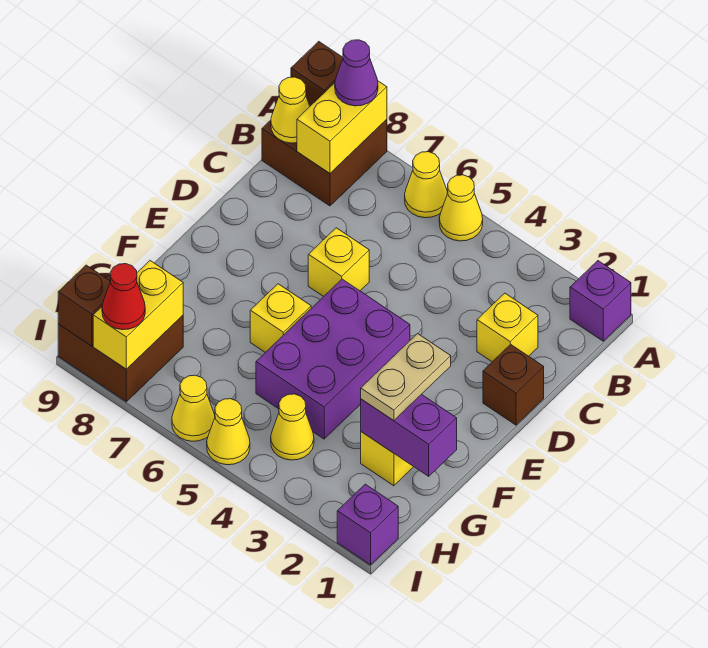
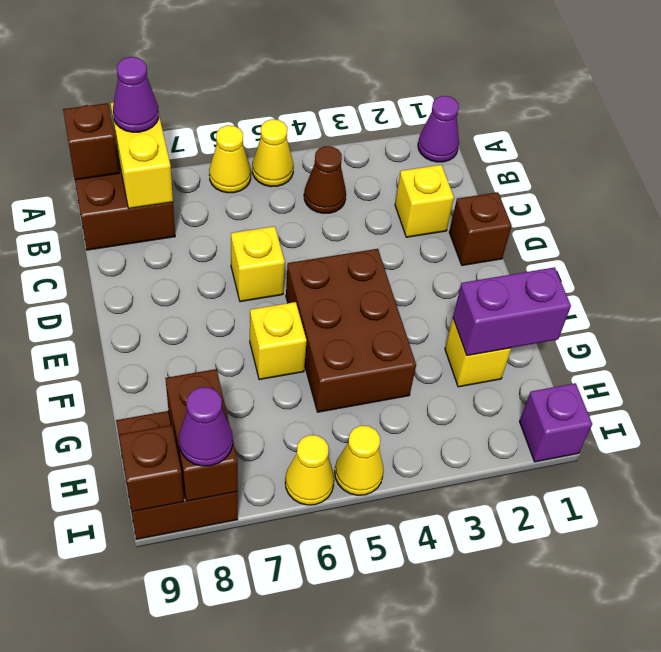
purple brick A1 level 1 -> purple cone A1 level 1
none -> brown cone B4 level 1
yellow cone B9 level 2 -> none
purple brick E4:G5 level 1 -> brown brick E4:G5 level 1
tan plate F2:G2 level 3 -> none
yellow cone H4 level 1 -> none
yellow brick H8:I8 level 2 -> brown brick H8:I8 level 2
red cone I8 level 3 -> purple cone I8 level 3

